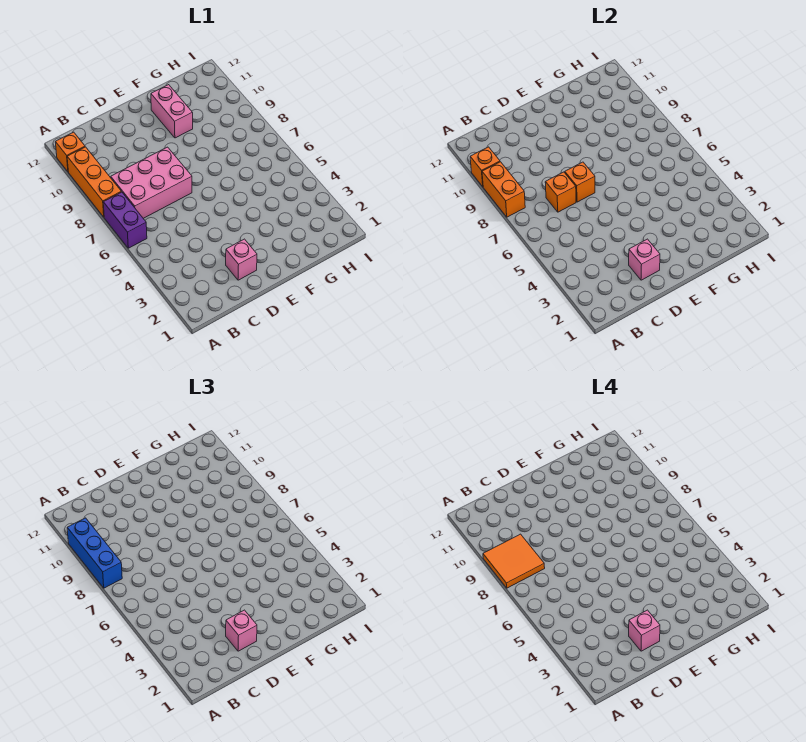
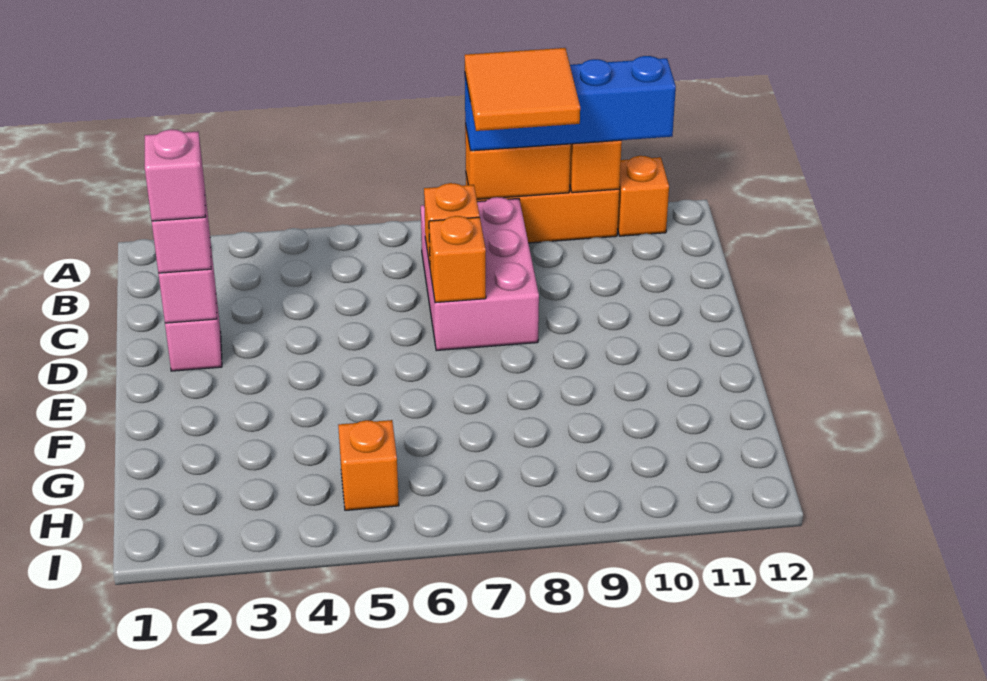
purple brick A6:A7 level 1 -> none
blue brick A8:A10 level 3 -> blue brick A8:A11 level 3
pink brick F10:F11 level 1 -> none
none -> orange brick H5 level 1

